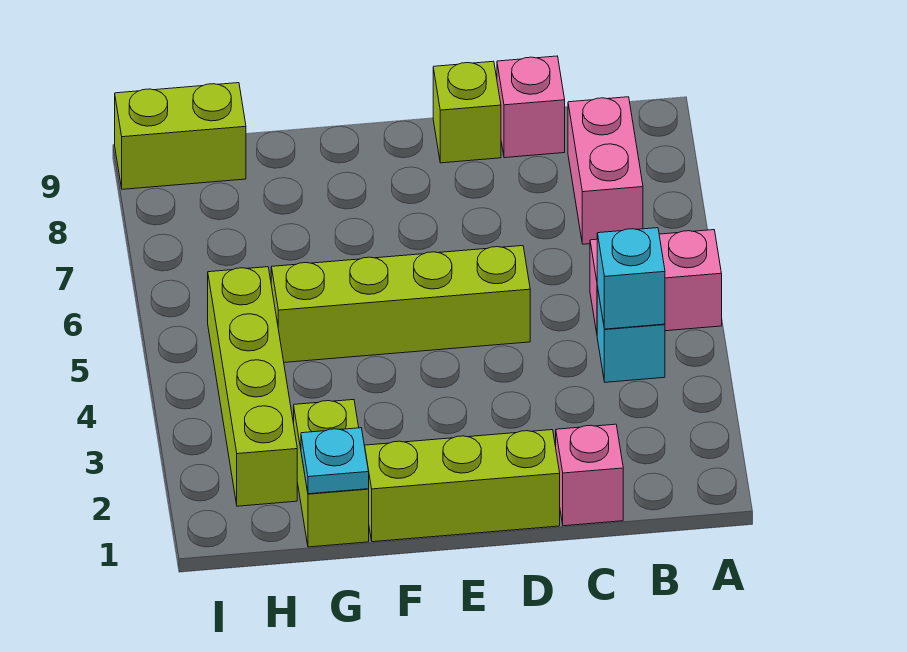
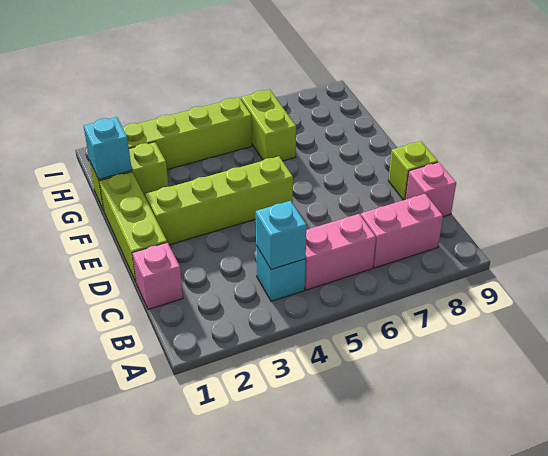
pink brick A5:B5 level 1 -> pink brick B5:B6 level 1
lime brick D5:G5 level 1 -> lime brick E2:E5 level 1
cyan plate G1 level 2 -> cyan brick G1 level 2
lime brick H9:I9 level 1 -> lime brick G6:H6 level 1

